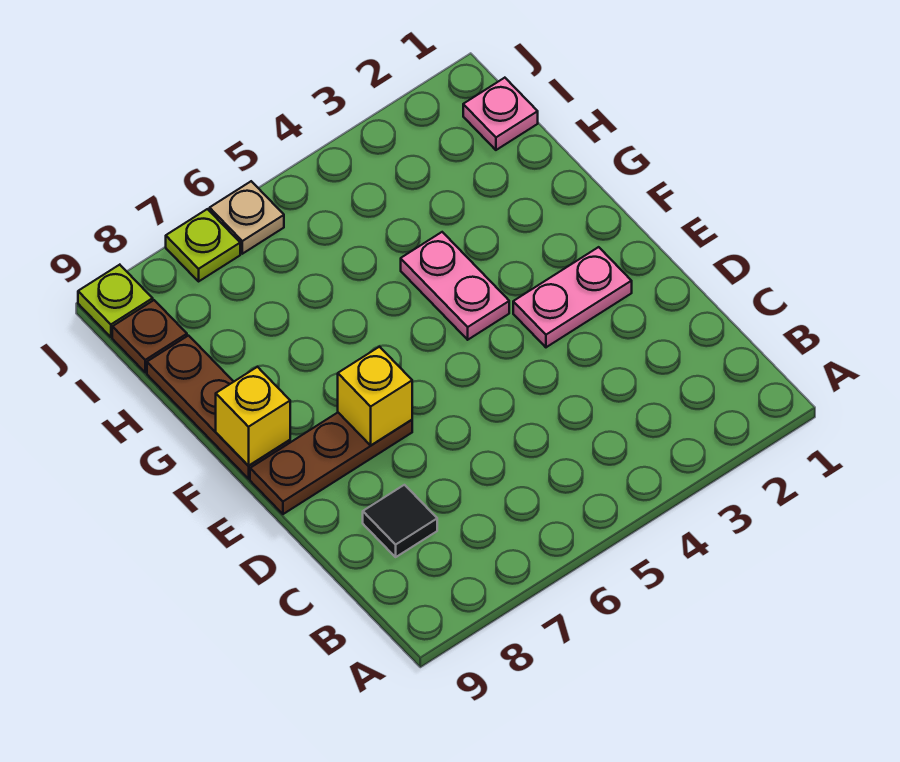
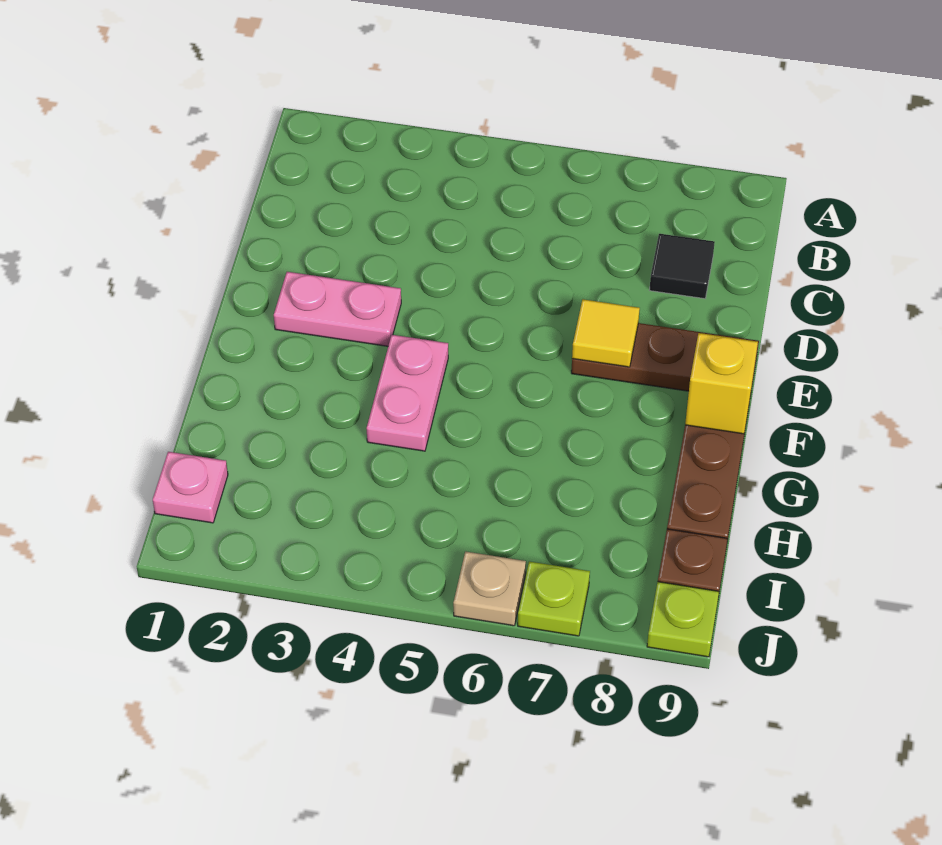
yellow brick E7 level 2 -> yellow tile E7 level 2

